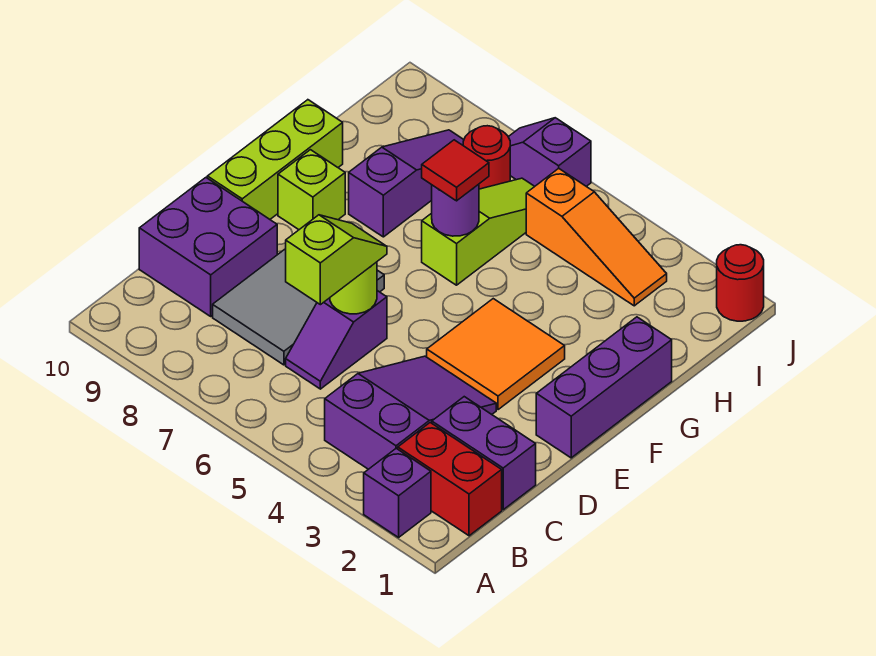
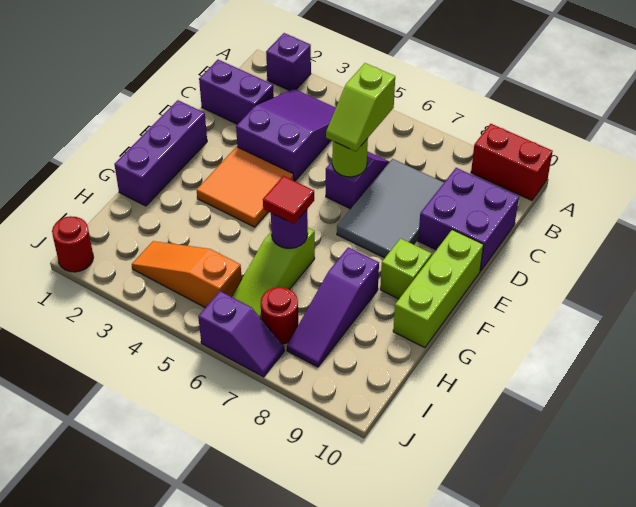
red brick B1:B2 level 1 -> red brick A9:A10 level 1
purple slope B3:D4 level 1 top B -> purple slope B3:D4 level 1 top D

